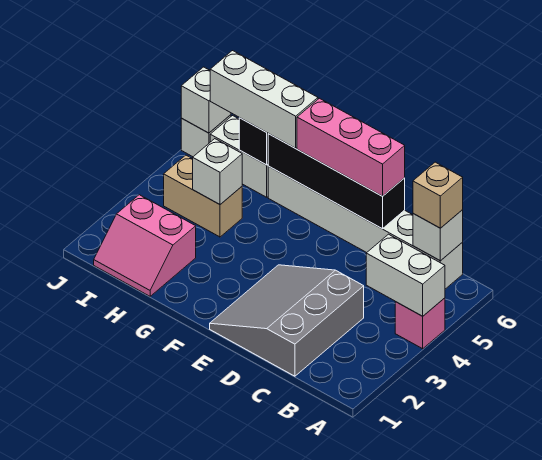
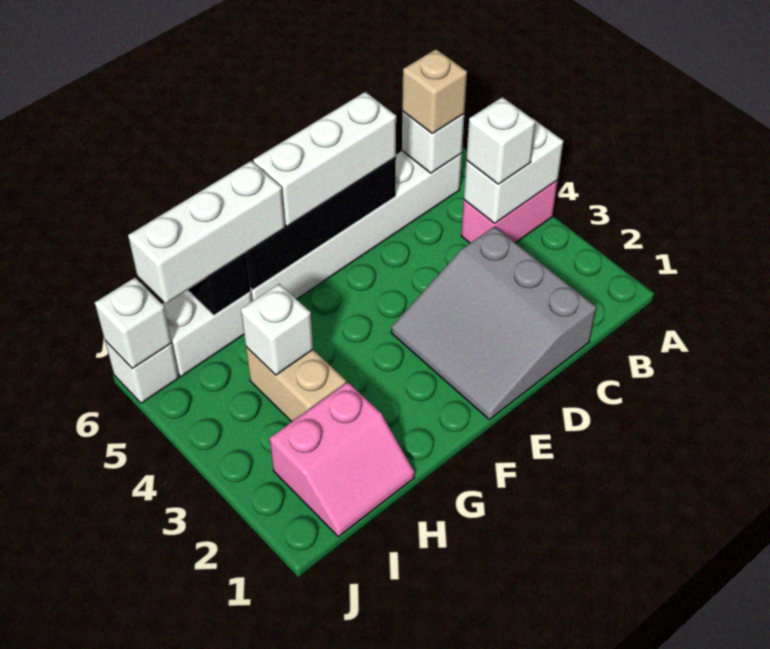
pink brick A4 level 1 -> pink brick A4:B4 level 1
none -> white brick B4 level 3
pink brick D6:F6 level 3 -> white brick D6:F6 level 3
tan brick H4:I4 level 1 -> tan brick H3:H4 level 1

